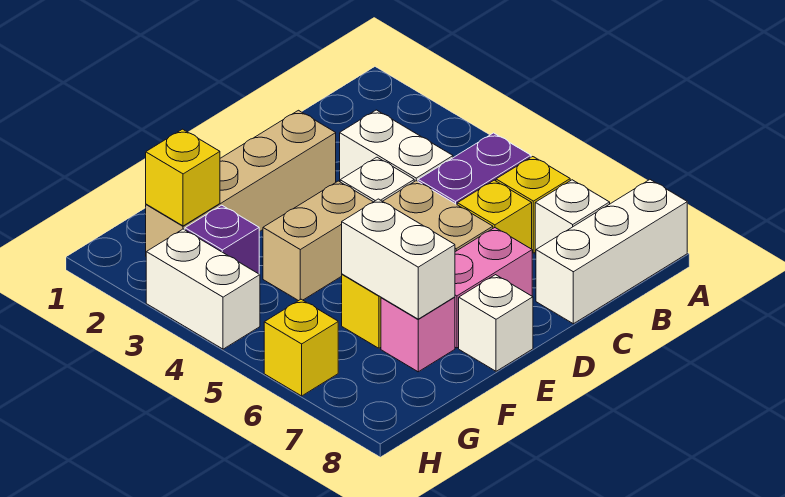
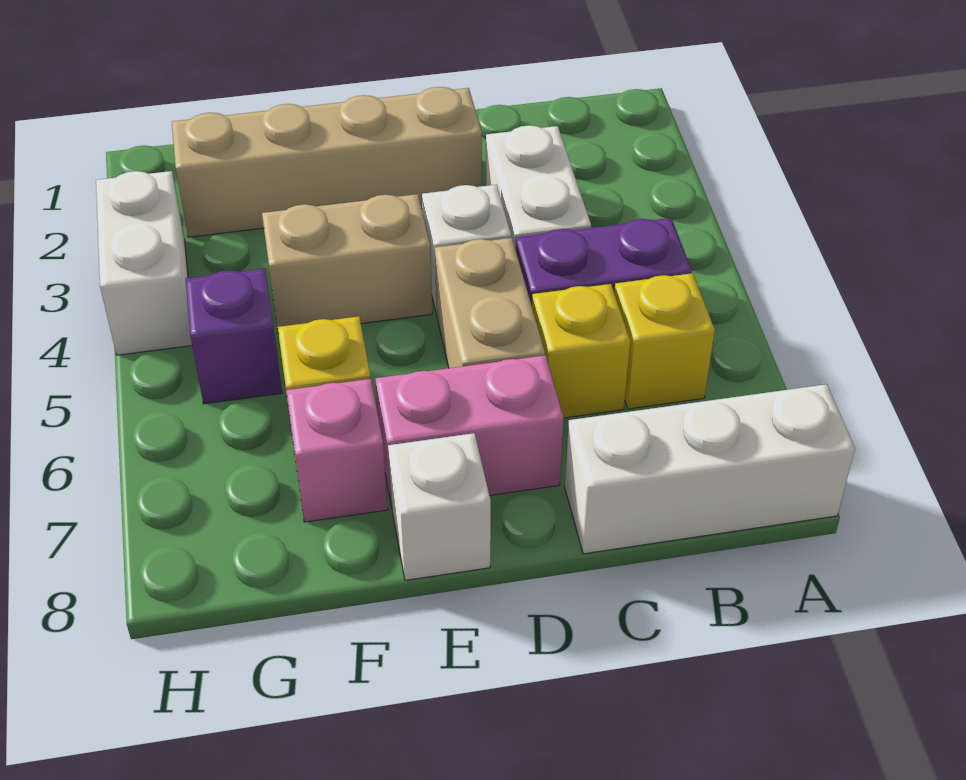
white brick B7 level 1 -> none
white brick F6:F7 level 2 -> none
yellow brick G2 level 2 -> none
purple brick G3 level 1 -> purple brick G5 level 1
yellow brick H6 level 1 -> none

